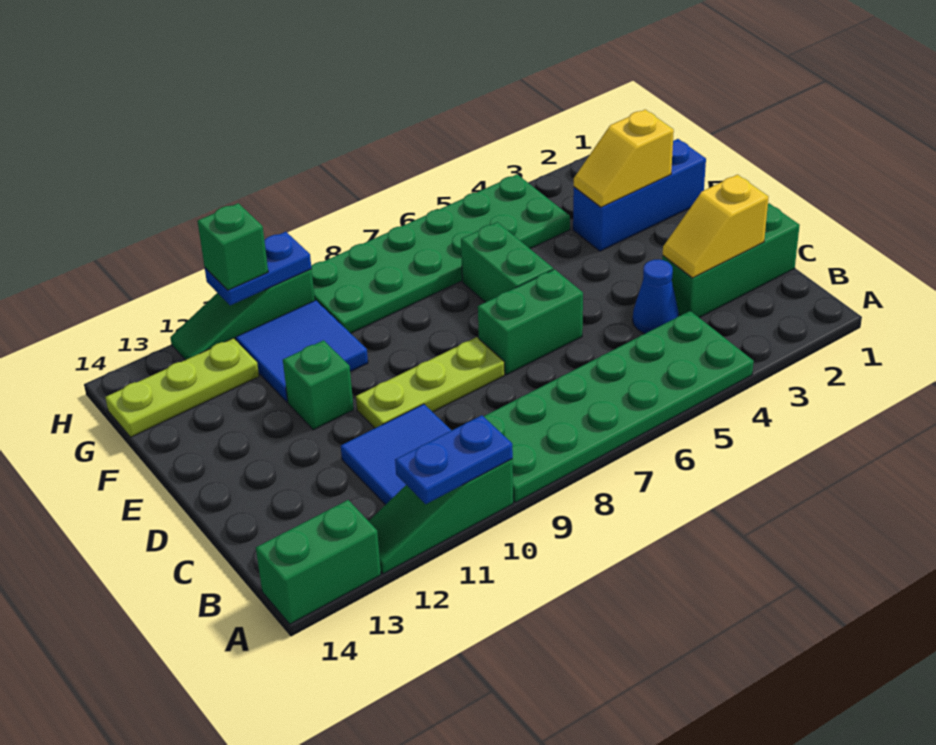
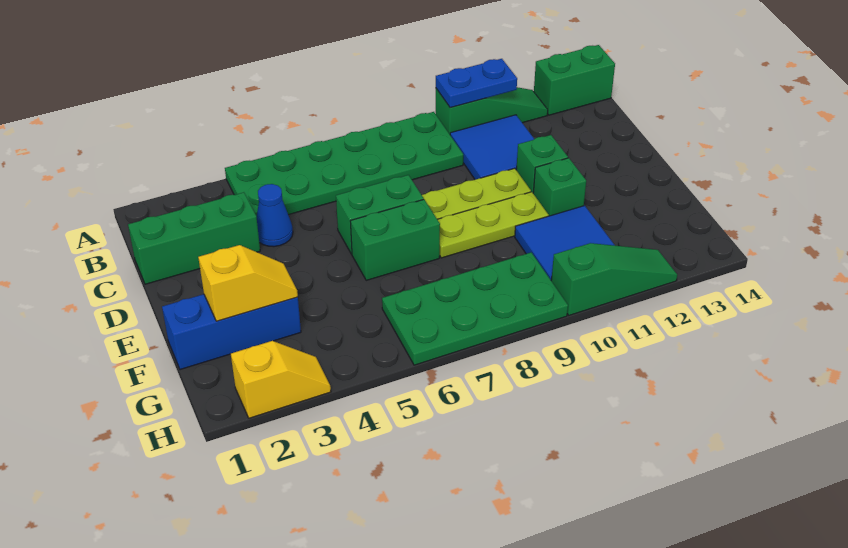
yellow slope C2:C3 level 2 top 2 -> yellow slope H2:H3 level 1 top 2
green brick E6:F6 level 1 -> green brick E6:E7 level 1
green plate G4:H9 level 1 -> green plate G6:H9 level 1
lime plate G12:G14 level 1 -> lime plate E8:E10 level 1
blue plate H10:H11 level 2 -> none
green brick H11 level 3 -> green brick D11 level 1

